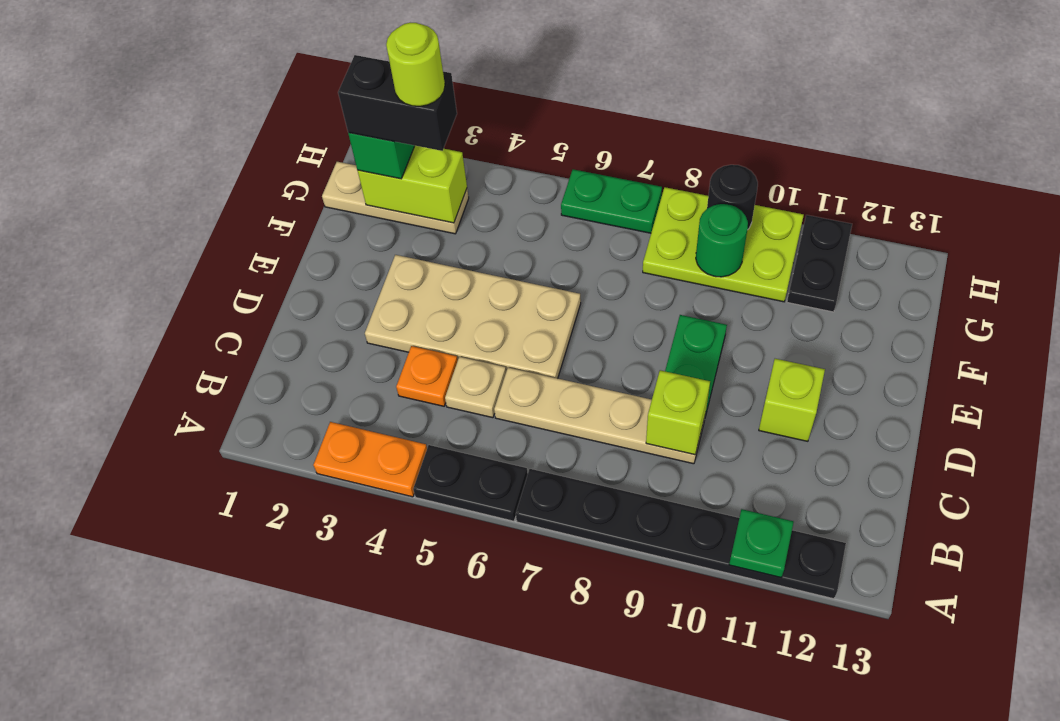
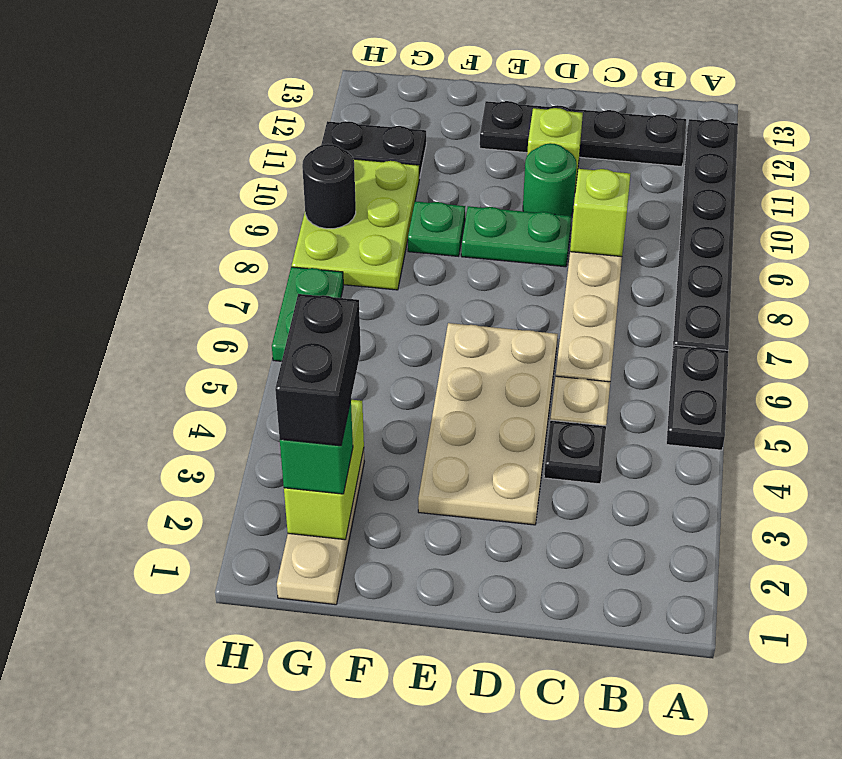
orange plate A3:A4 level 1 -> none
green plate A11 level 2 -> green plate F9 level 1
none -> black plate B12:E12 level 1
orange plate C4 level 1 -> black plate C4 level 1
lime round brick G3 level 5 -> none
green round brick G9 level 2 -> green round brick D10 level 1

